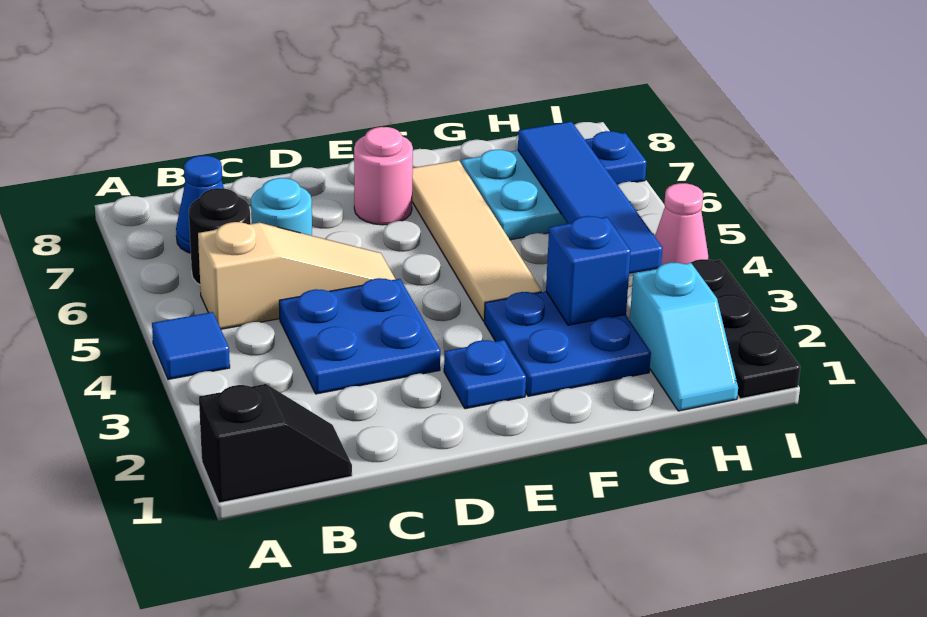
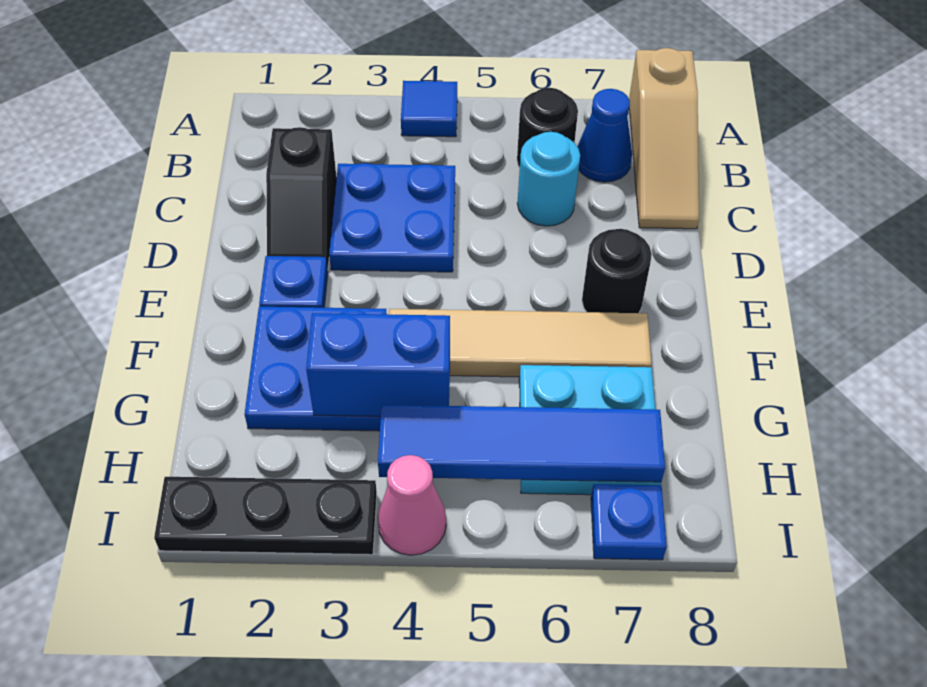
black slope A1:B1 level 1 top A -> black slope C2:D2 level 1 top C
tan slope B5:D5 level 1 top B -> tan slope A8:C8 level 1 top A
pink round brick E7 level 1 -> black round brick E7 level 1
blue brick G3 level 2 -> blue brick G3:G4 level 2
cyan slope H1:H2 level 1 top 2 -> none

